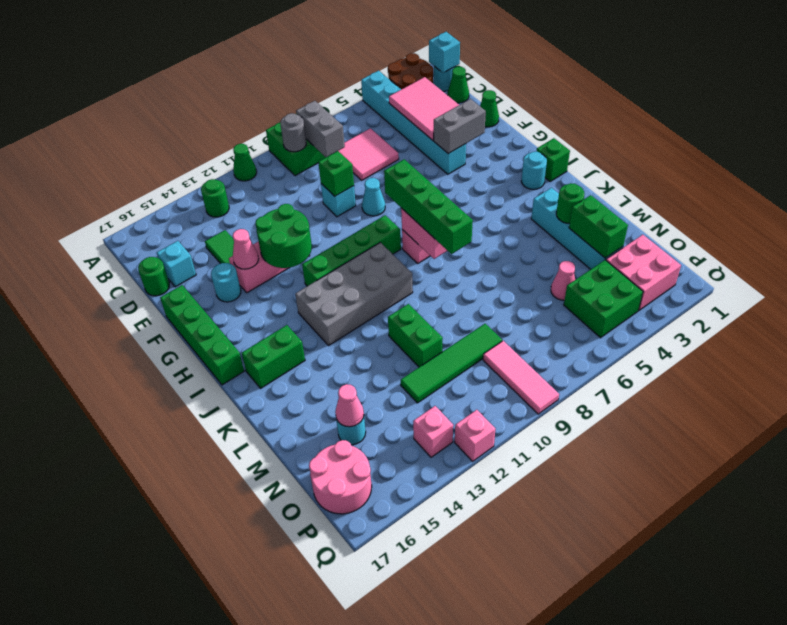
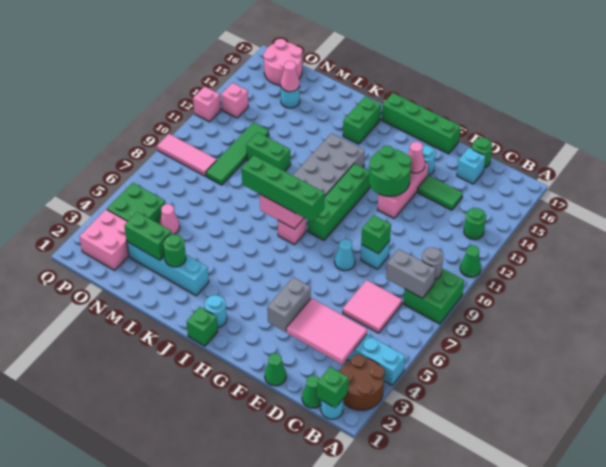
cyan brick B1 level 2 -> green brick B1 level 2

